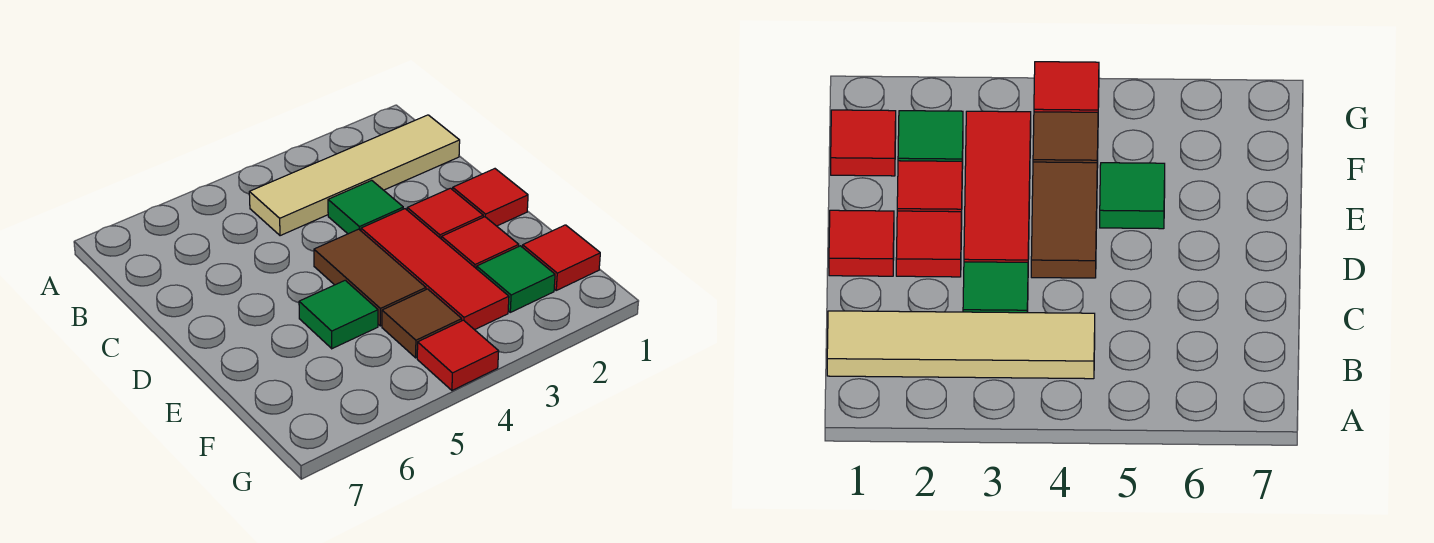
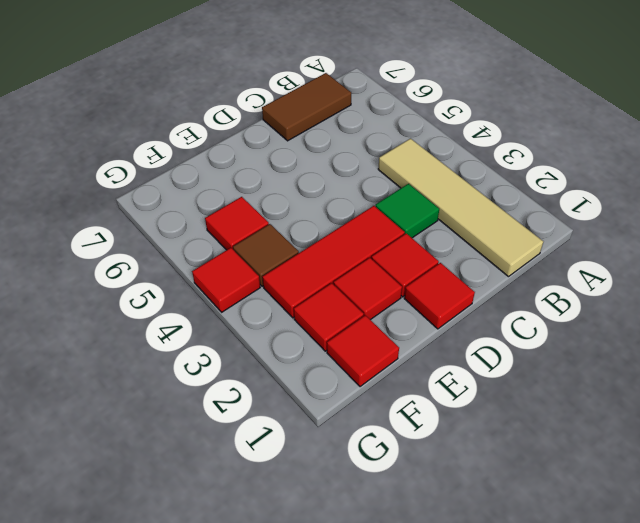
brown tile D4:E4 level 1 -> brown tile B7:C7 level 1
green tile E5 level 1 -> none
green tile F2 level 1 -> red tile F2 level 1
none -> red tile F5 level 1

